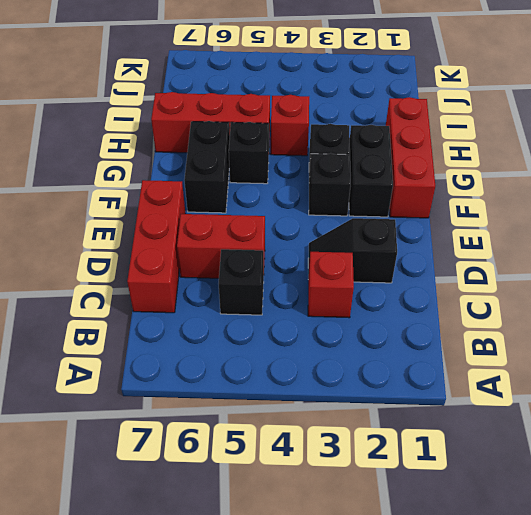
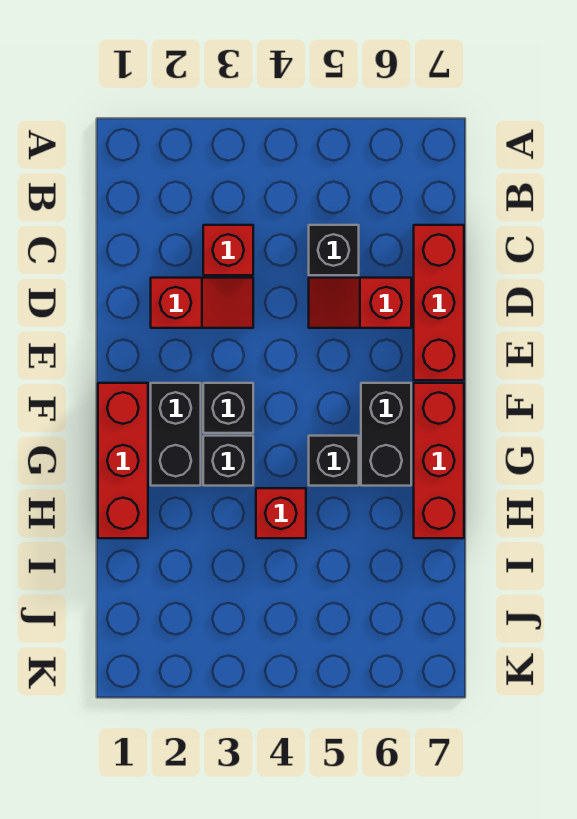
black slope D2:D3 level 1 top 2 -> red slope D2:D3 level 1 top 2
red brick D5:D6 level 1 -> red slope D5:D6 level 1 top 6
red brick H5:H7 level 1 -> red brick F7:H7 level 1

